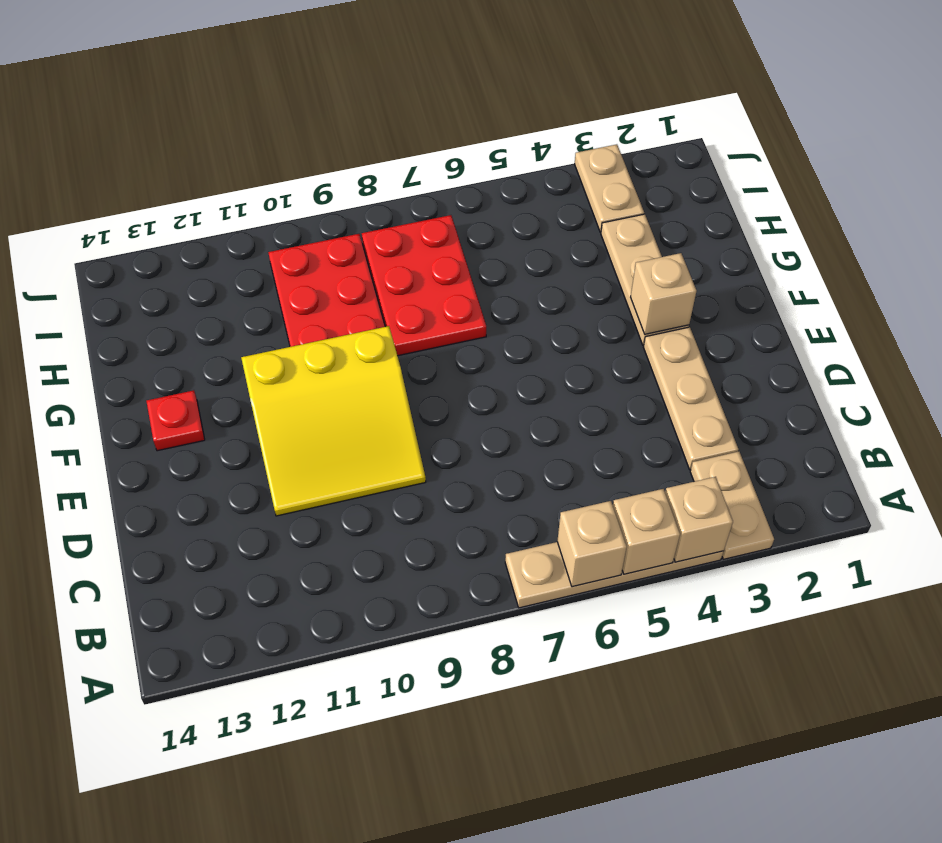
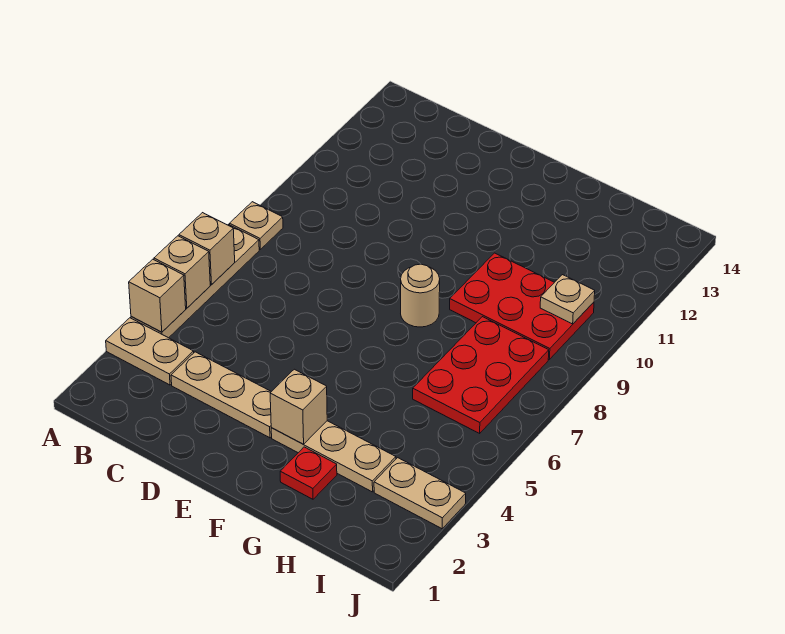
none -> tan plate A8 level 1
yellow slope D9:F11 level 1 top F -> none
none -> tan round brick F8 level 1
red plate F13 level 1 -> red plate G2 level 1
red plate G7:I8 level 1 -> red plate H6:I8 level 1
none -> tan plate I10 level 2

